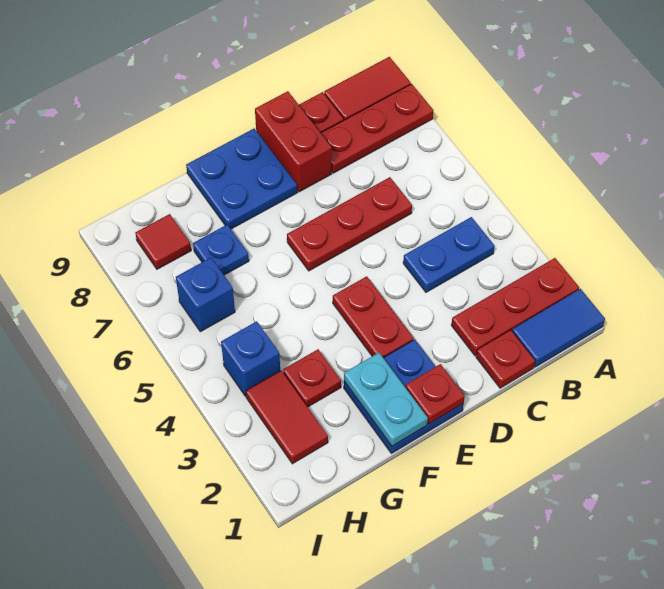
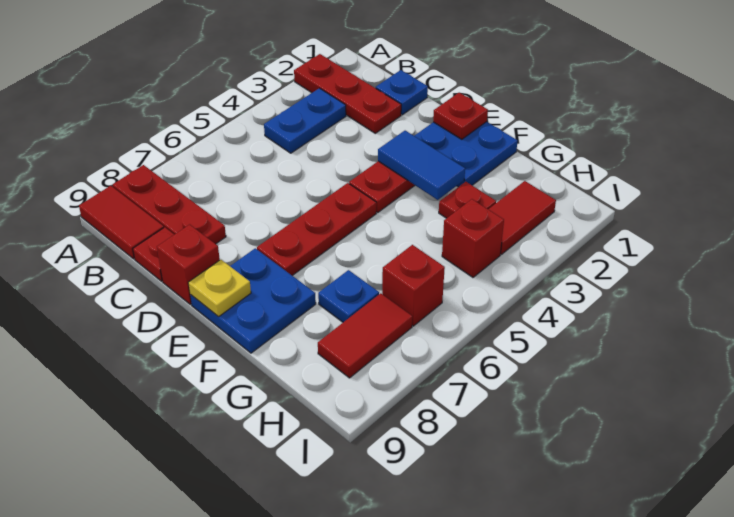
blue tile A1:B1 level 1 -> blue tile E3:F3 level 2
blue plate B4:C4 level 1 -> blue plate B3:B4 level 1
red plate C1 level 1 -> blue plate C1 level 1
red plate C6:E6 level 1 -> red plate E5:E7 level 1
red brick D8:D9 level 1 -> red brick D9 level 1
none -> yellow plate E9 level 2
cyan plate F1:F2 level 2 -> none
blue brick H4 level 1 -> red brick H4 level 1
blue brick H6 level 1 -> red brick H6 level 1
red tile H8 level 1 -> red tile H7:H8 level 1

